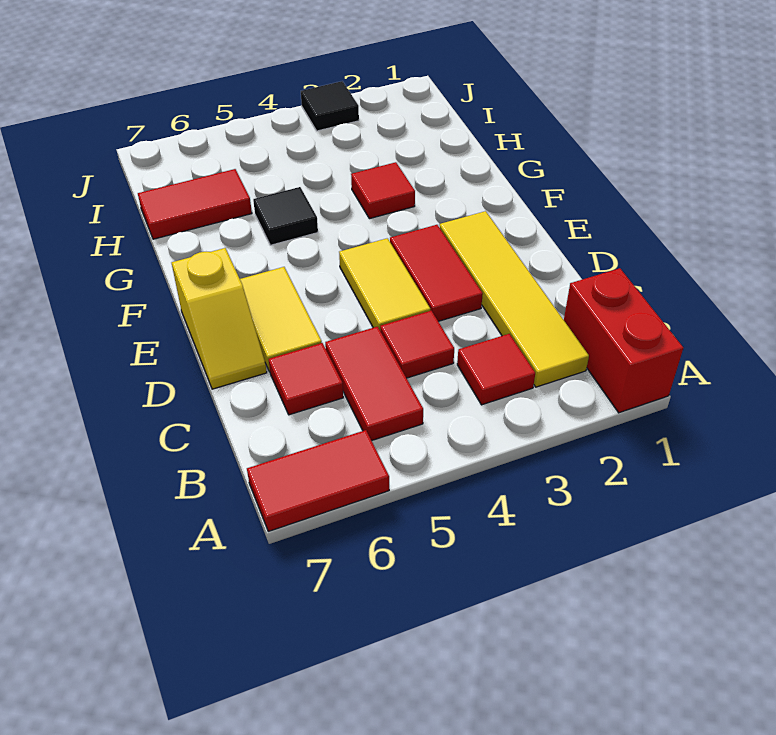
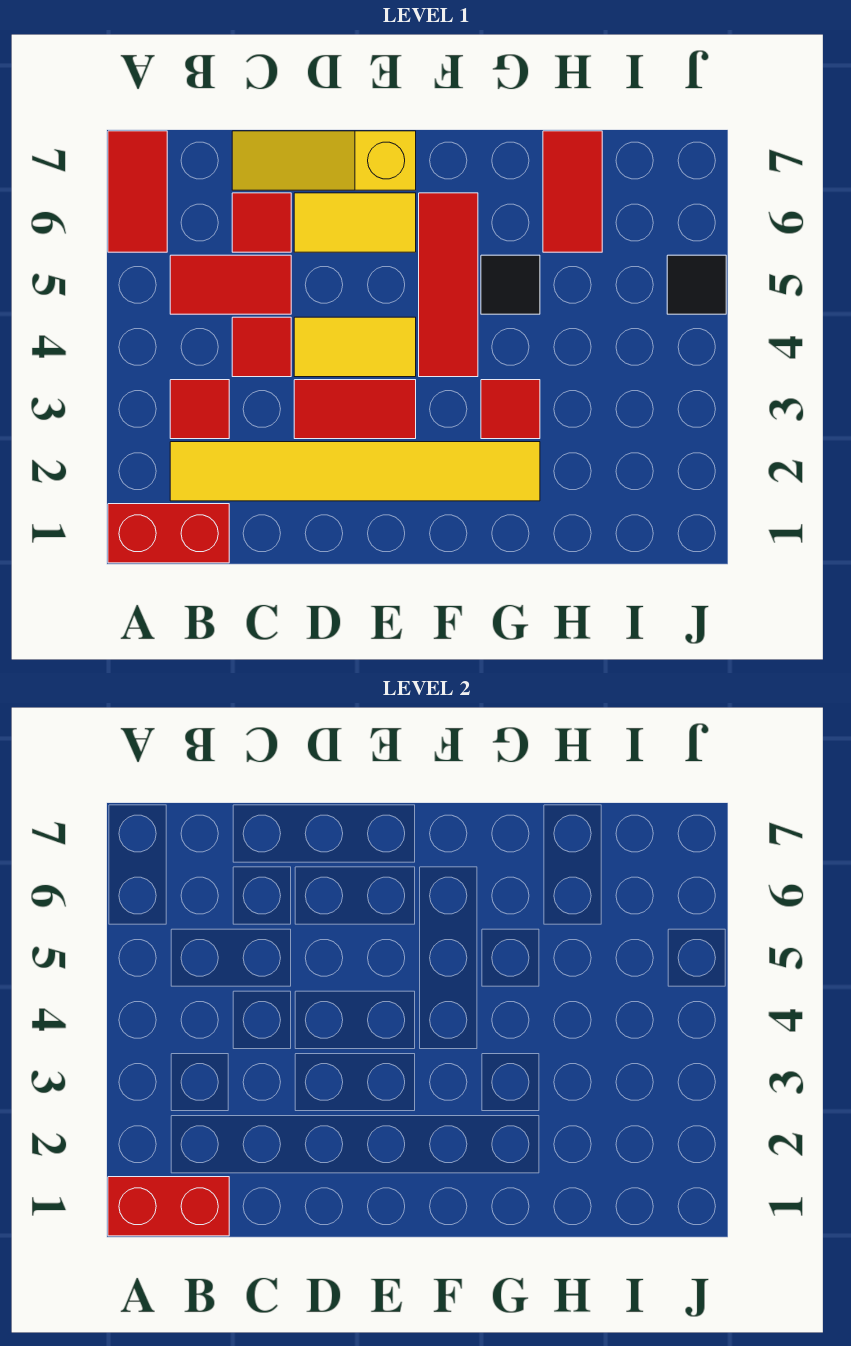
none -> red brick A1:B1 level 2
yellow tile B2:E2 level 1 -> yellow tile B2:G2 level 1
yellow slope D7:E7 level 1 top E -> yellow slope C7:E7 level 1 top E
none -> red tile F4:F6 level 1
black tile J3 level 1 -> black tile J5 level 1

